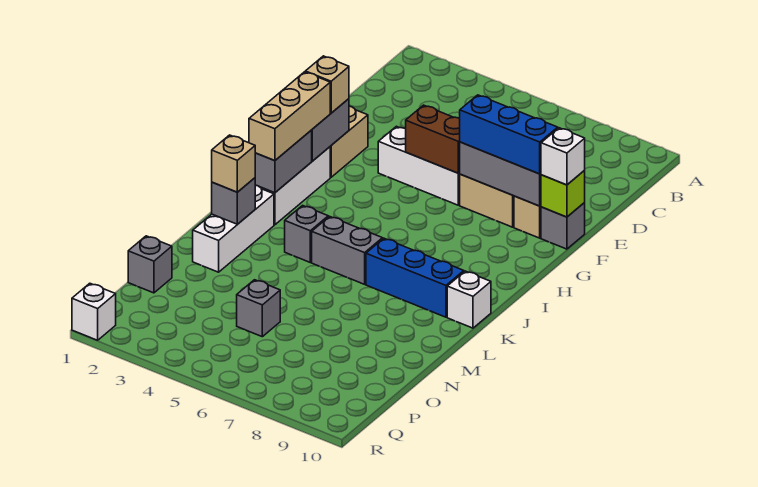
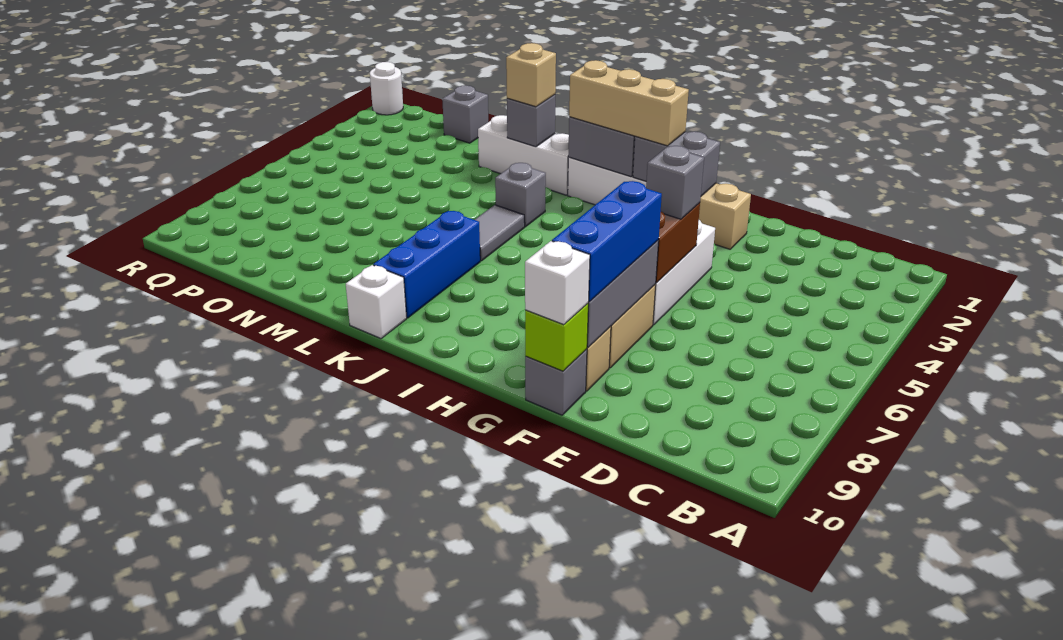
tan brick G2 level 3 -> none
grey brick K5:K6 level 1 -> grey tile K5:K6 level 1
grey brick O5 level 1 -> grey brick F5 level 3
white brick R1 level 1 -> white round brick R1 level 1

